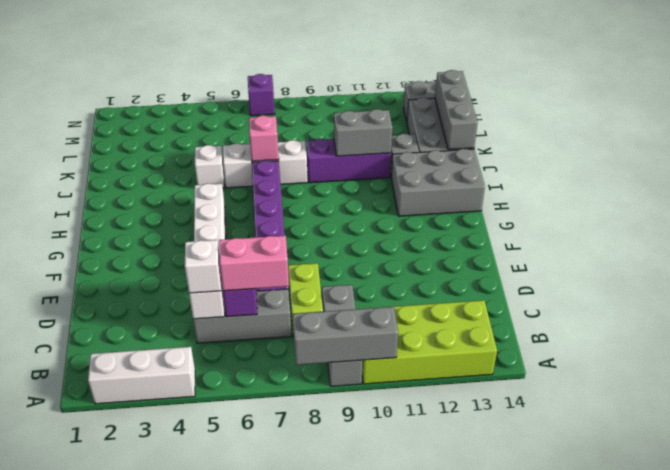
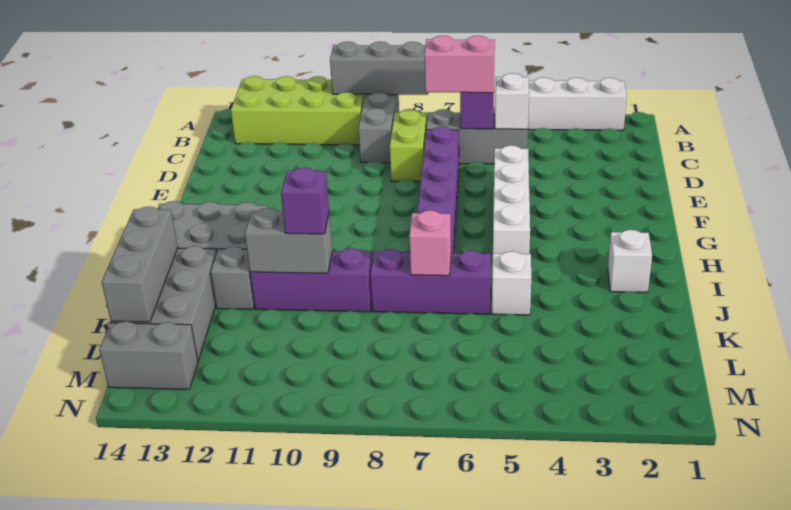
white brick C5 level 3 -> white brick I2 level 1
white brick J6:J8 level 1 -> purple brick J6:J8 level 1
purple brick N7 level 1 -> purple brick J10 level 3

